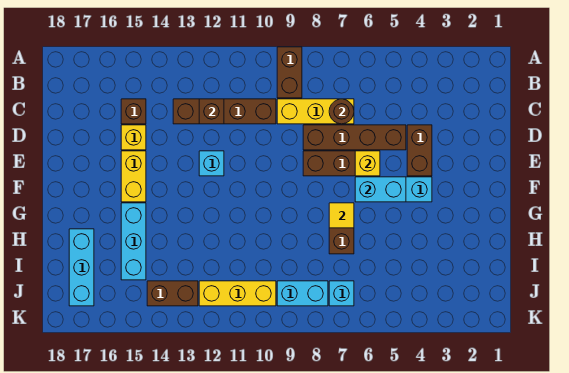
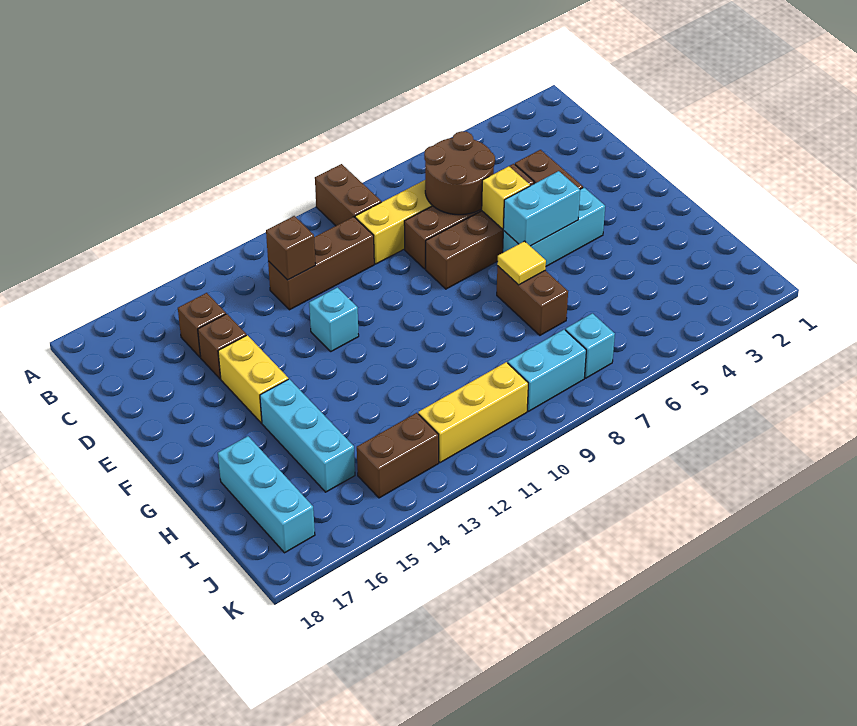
brown round brick C7 level 2 -> brown round brick C6:D7 level 2
brown brick C10:C13 level 1 -> brown brick C10:C12 level 1
yellow brick D15 level 1 -> brown brick D15 level 1

